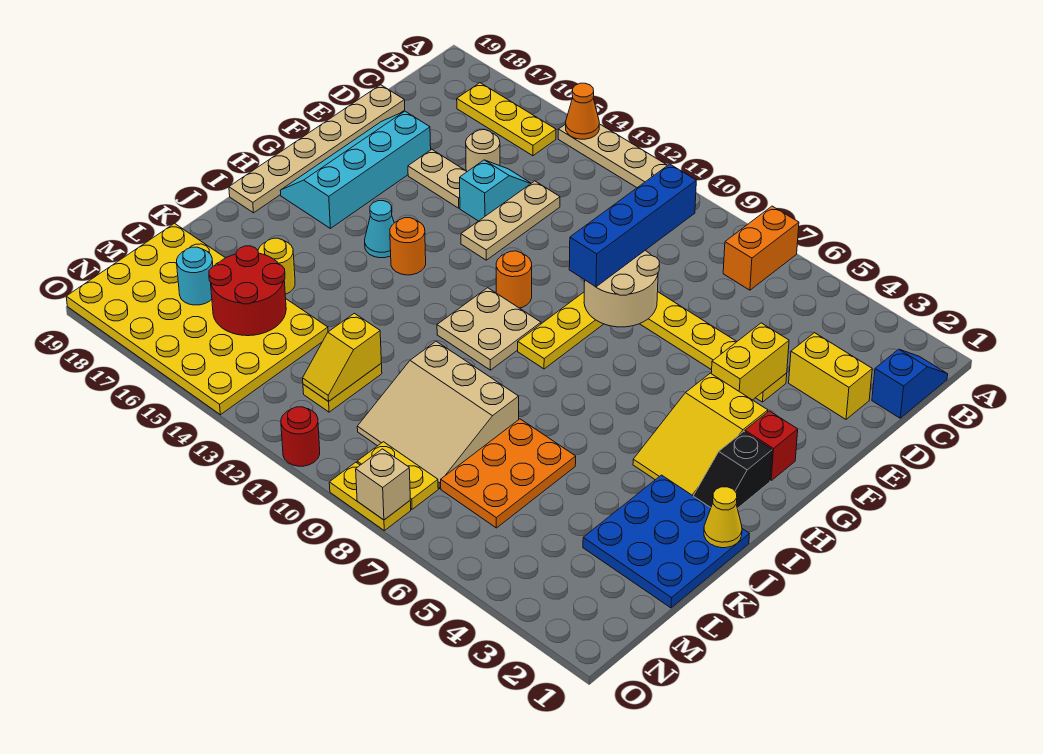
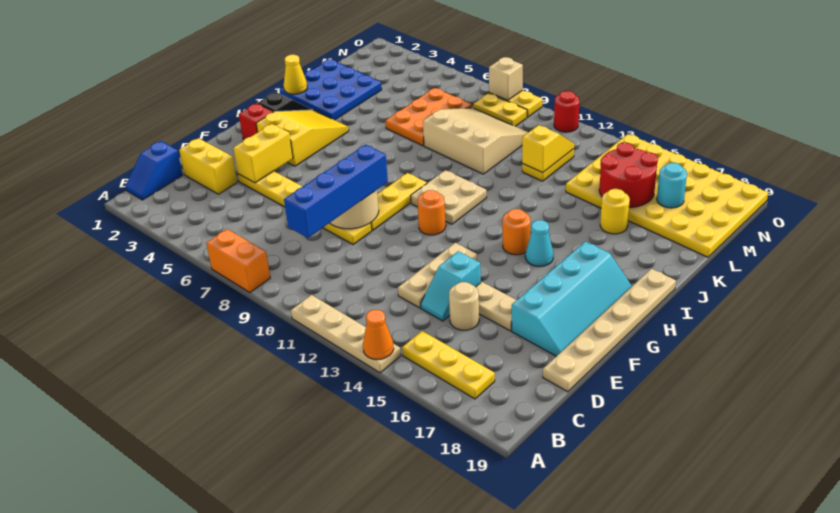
orange brick A7:B7 level 1 -> orange brick A7:A8 level 1

